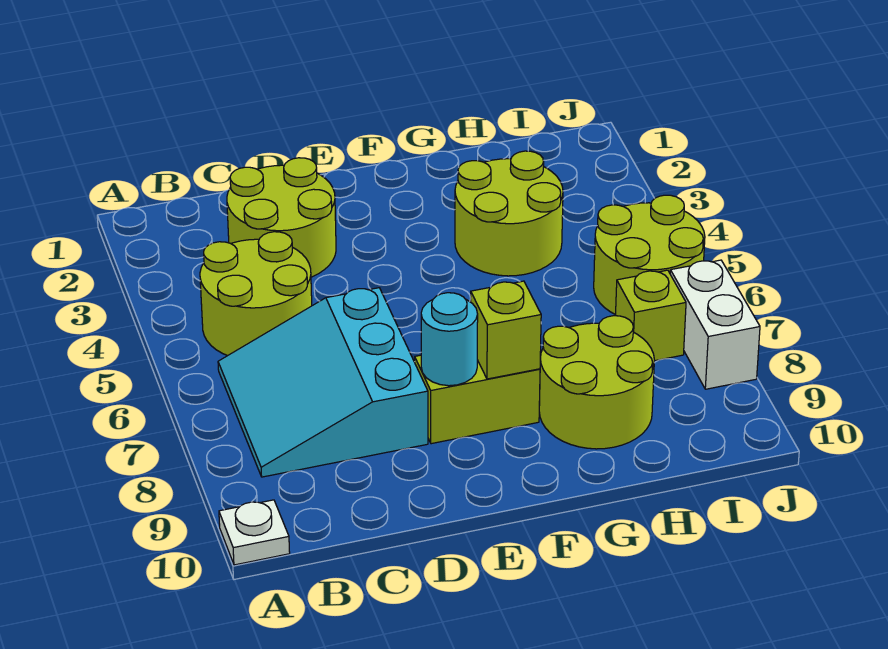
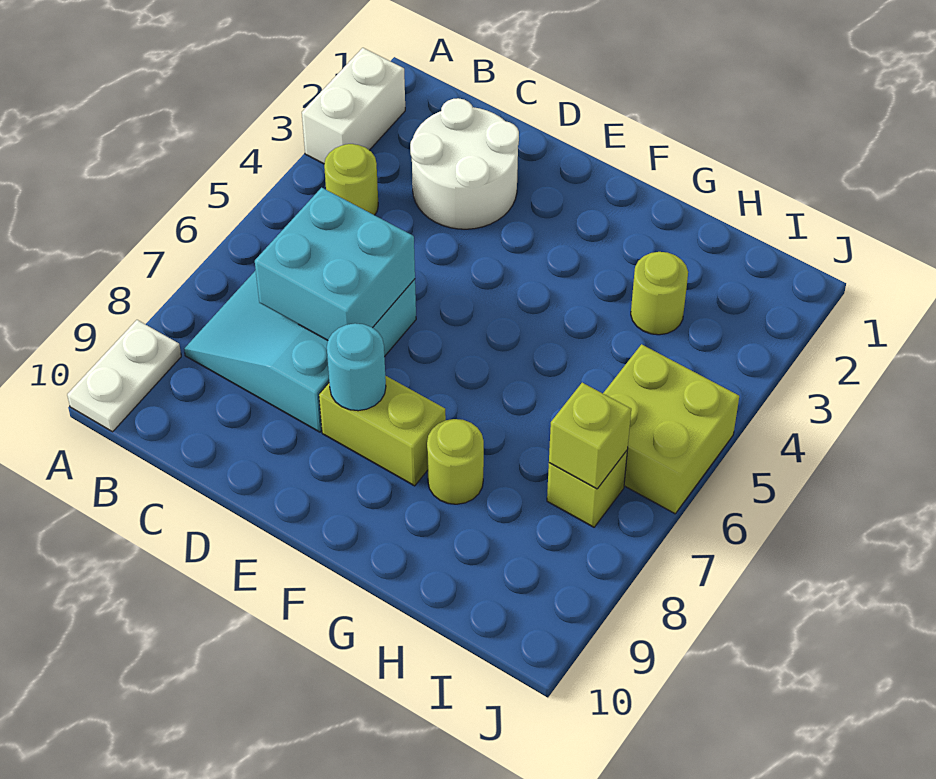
white plate A10 level 1 -> white plate A9:A10 level 1
lime round brick B4:C5 level 1 -> lime round brick B4 level 1
lime round brick C2:D3 level 1 -> white round brick C2:D3 level 1
none -> cyan brick C6:D7 level 2
lime brick F8 level 2 -> lime brick I7 level 2
lime round brick G3:H4 level 1 -> lime round brick H3 level 1
lime round brick G8:H9 level 1 -> lime round brick G8 level 1
lime round brick I5:J6 level 1 -> lime brick I5:J6 level 1
white brick J7:J8 level 1 -> white brick A2:A3 level 1

